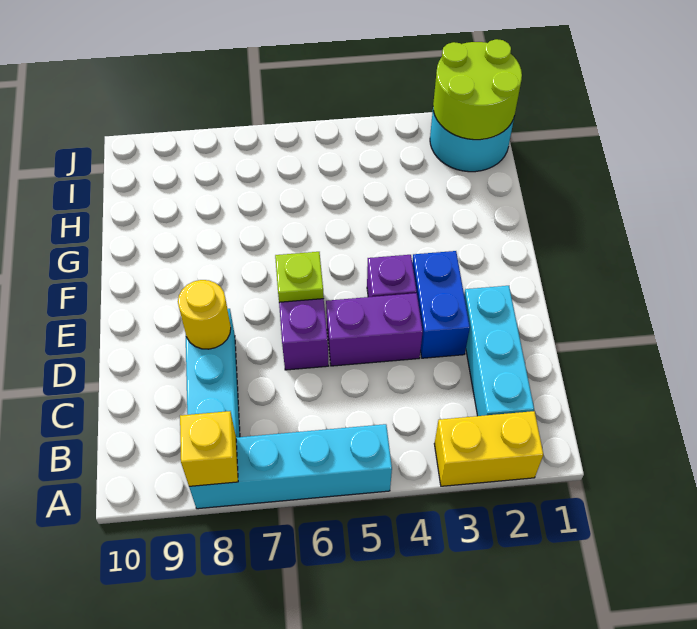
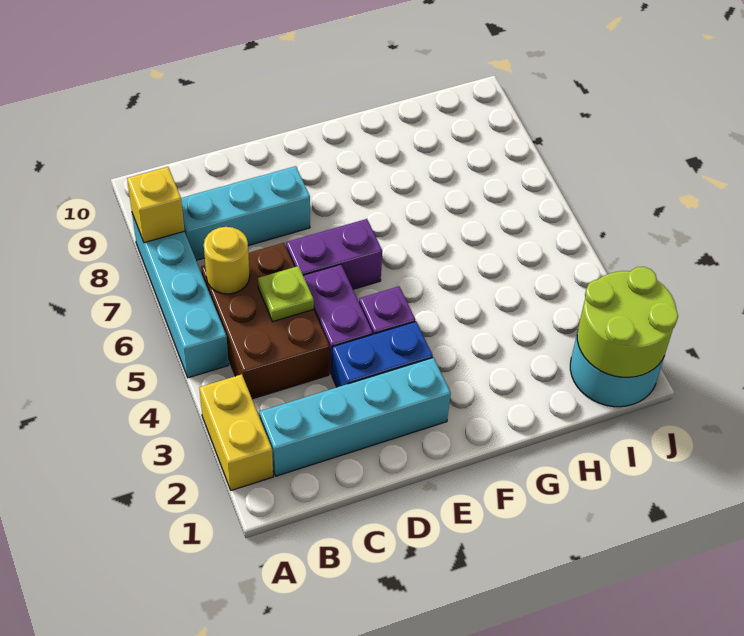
cyan brick B2:D2 level 1 -> cyan brick B2:E2 level 1
none -> brown brick B4:C6 level 1
yellow round brick D8 level 2 -> yellow round brick B6 level 2
lime plate E6 level 2 -> lime plate C5 level 2

